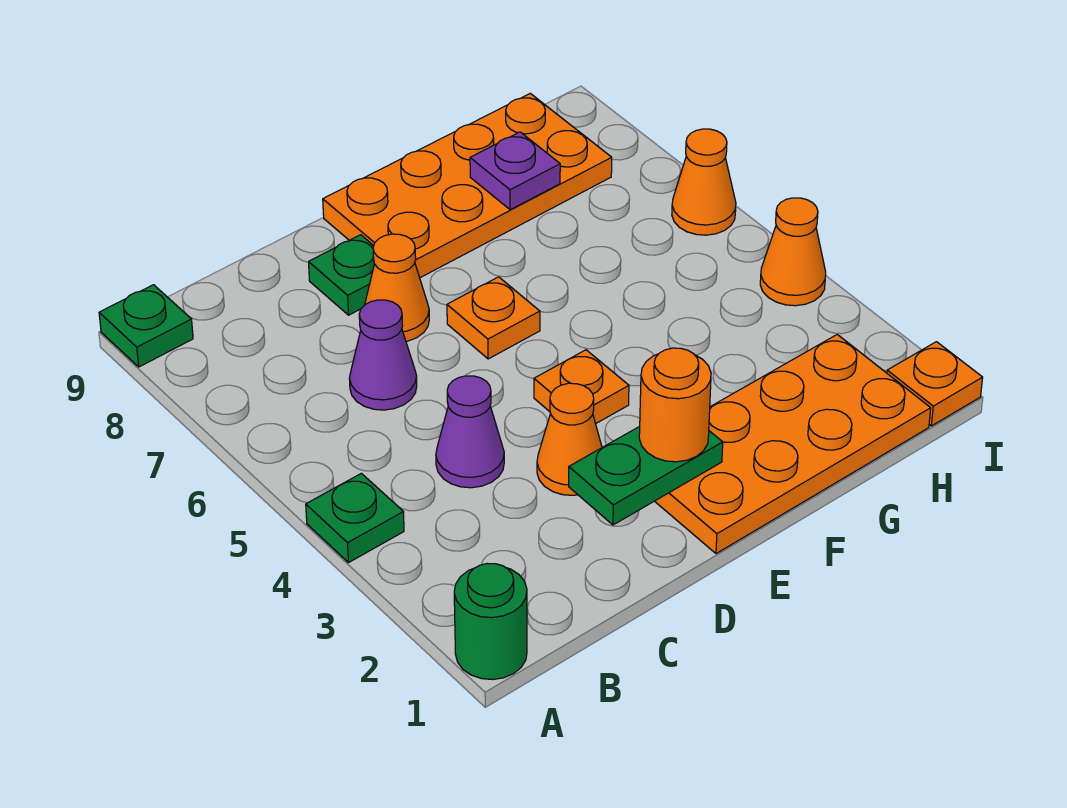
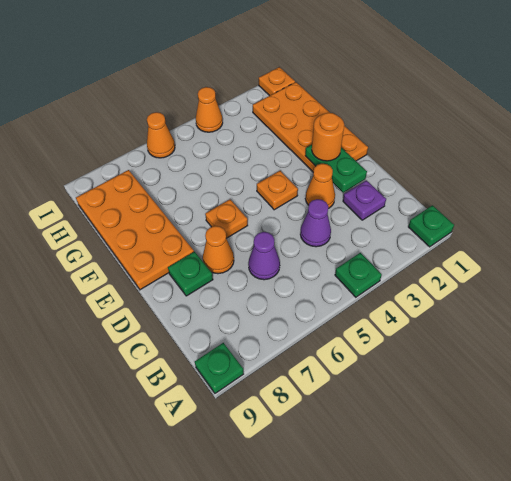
green round brick A1 level 1 -> green plate A1 level 1
purple plate G8 level 2 -> purple plate C2 level 1

